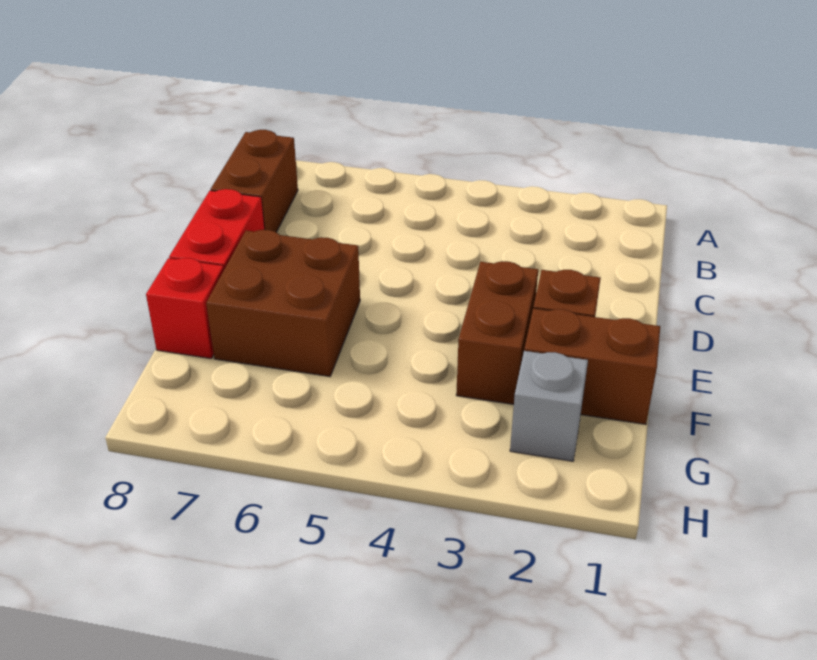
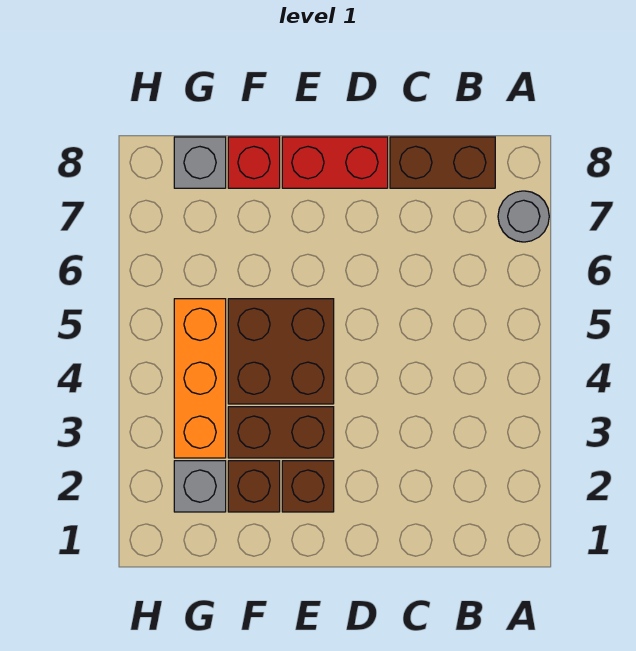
none -> grey round brick A7 level 1
brown brick E6:F7 level 1 -> brown brick E4:F5 level 1
brown brick F1:F2 level 1 -> brown brick F2 level 1
none -> orange brick G3:G5 level 1
none -> grey brick G8 level 1

